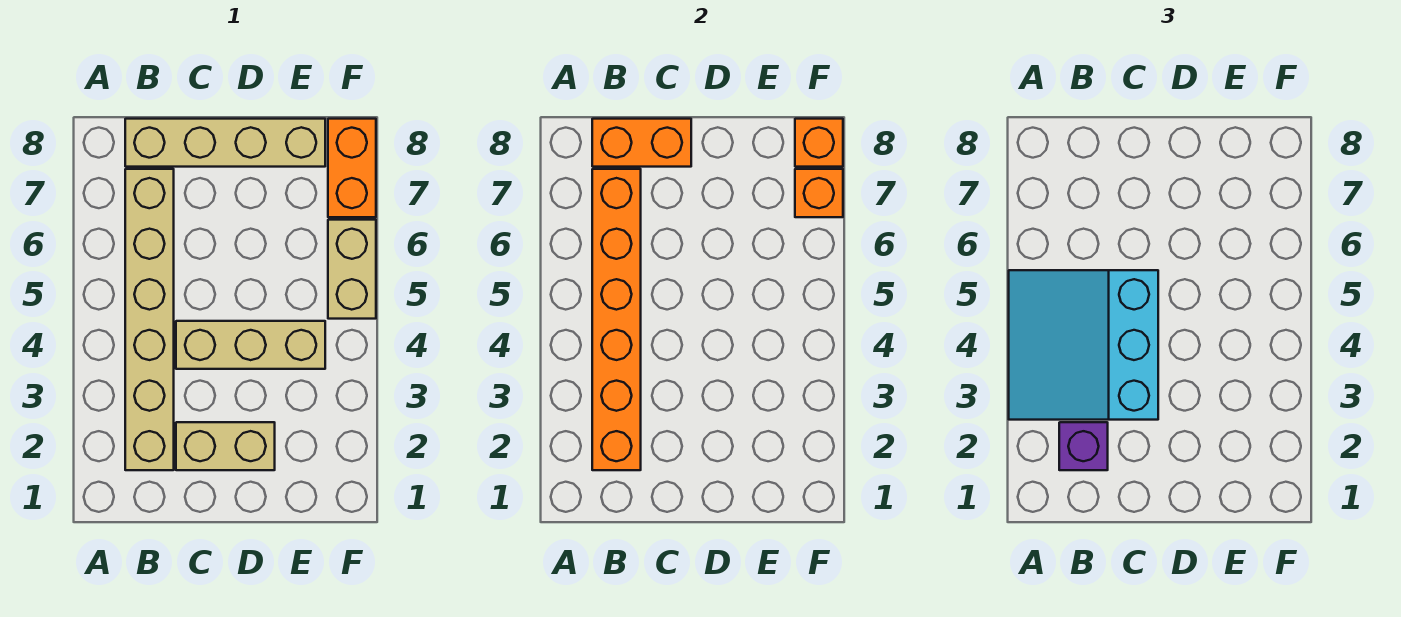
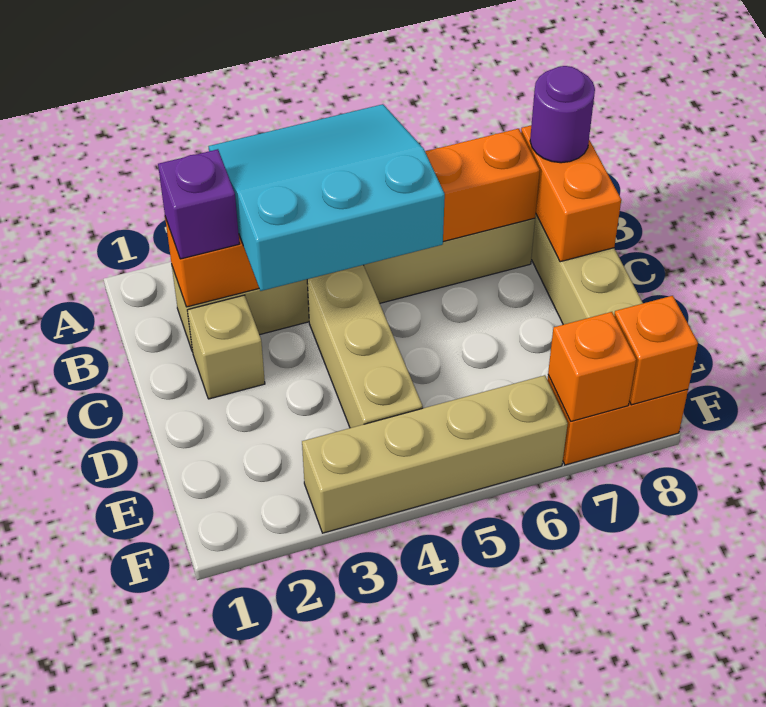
none -> purple round brick B8 level 3
tan brick C2:D2 level 1 -> tan brick C2 level 1
tan brick F5:F6 level 1 -> tan brick F3:F6 level 1

